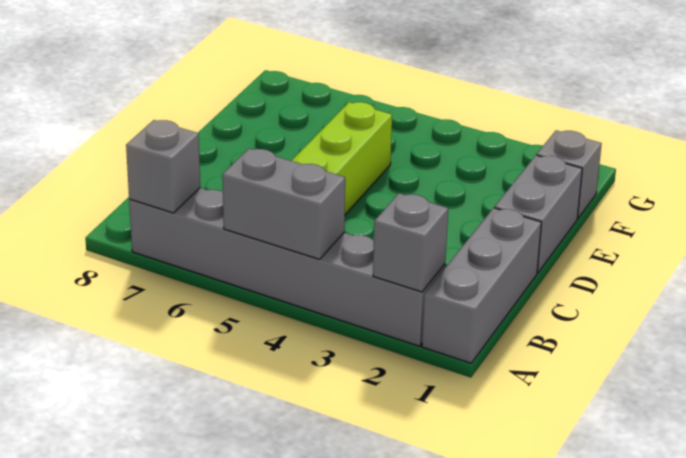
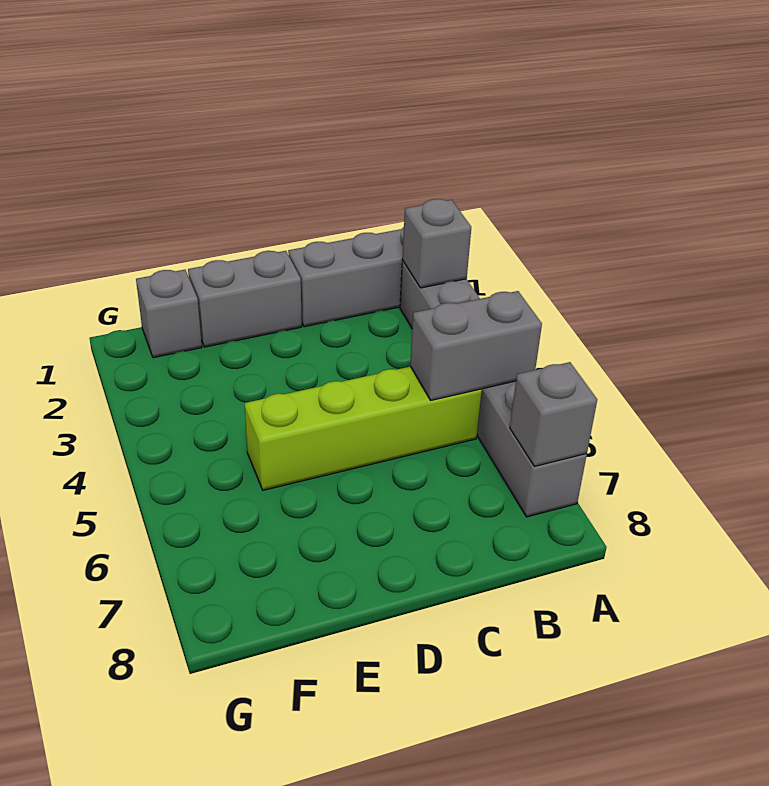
grey brick A4:A5 level 2 -> grey brick A5:B5 level 2

